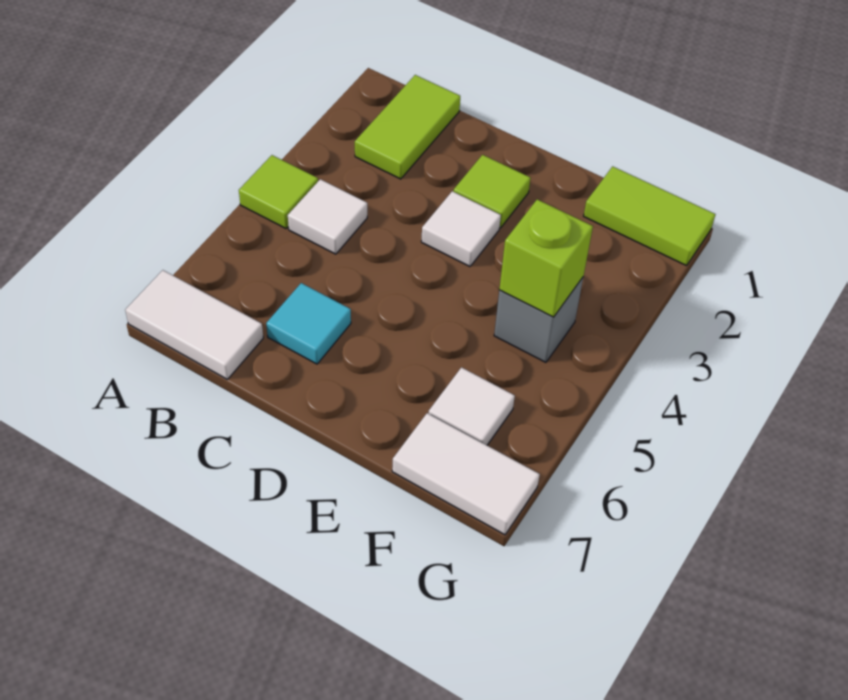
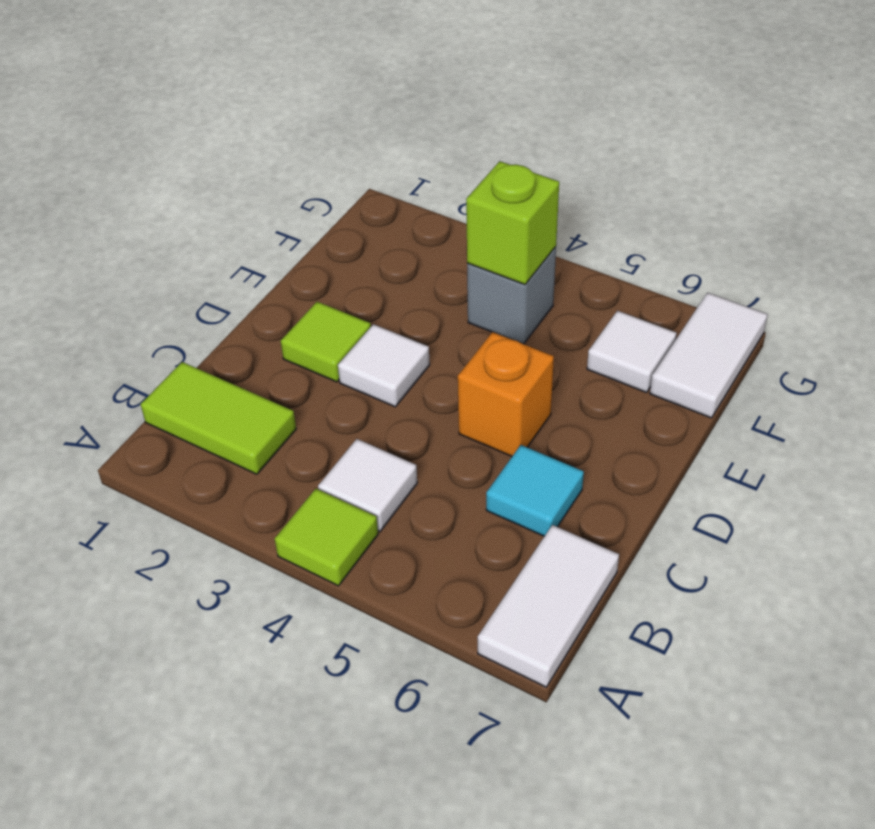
none -> orange brick D5 level 1
lime tile F1:G1 level 1 -> none

